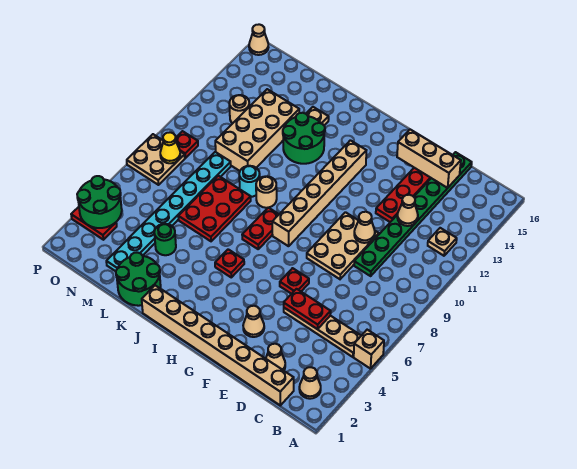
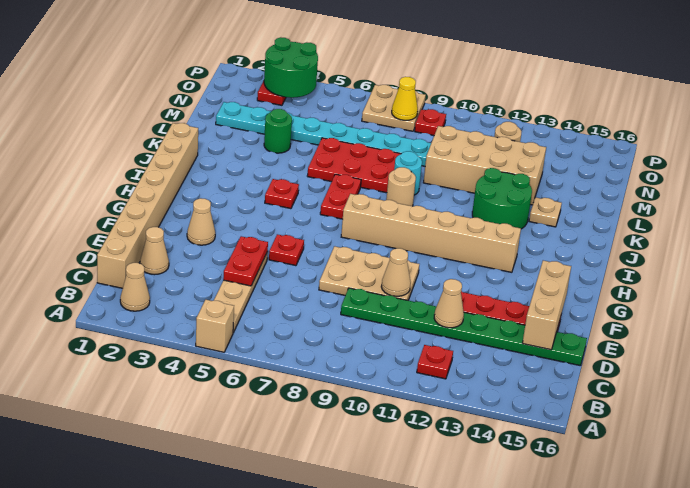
tan plate B12 level 1 -> red plate B12 level 1
red plate I7:I8 level 1 -> red plate I7:J7 level 1
green round brick K1:L2 level 1 -> none
tan cone P16 level 1 -> none

